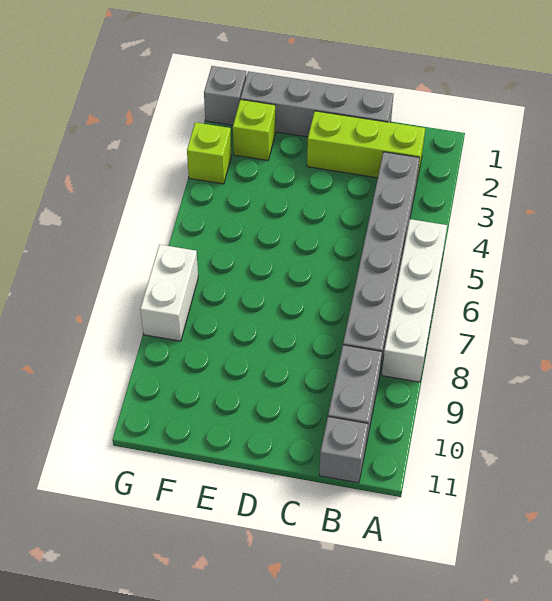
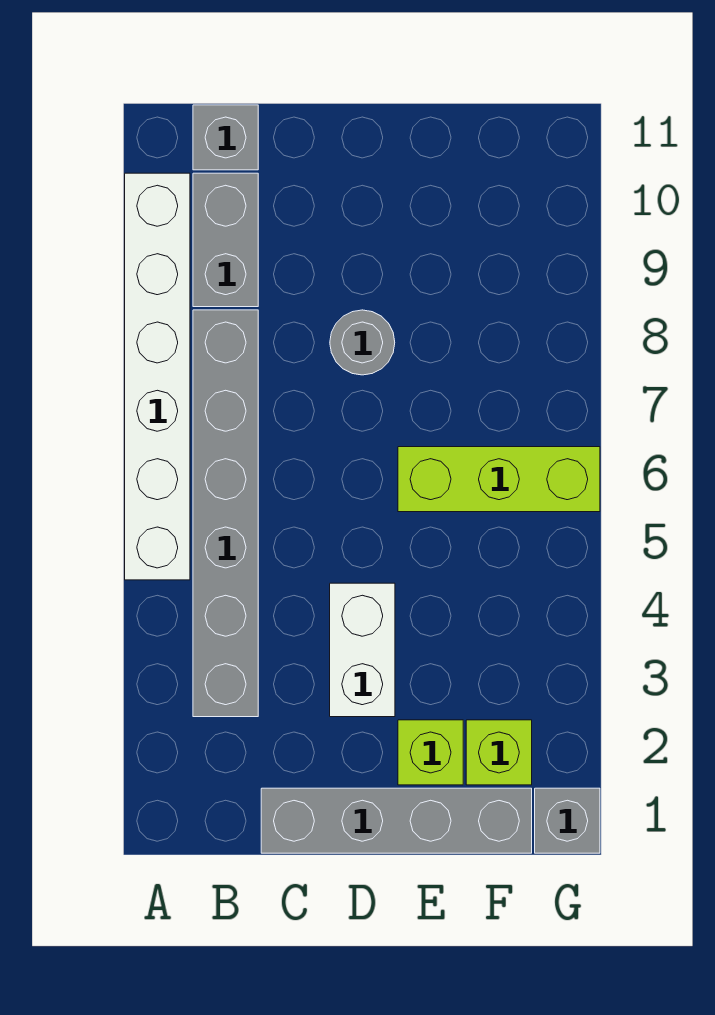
white brick A5:A8 level 1 -> white brick A5:A10 level 1
lime brick B2:D2 level 1 -> lime brick E6:G6 level 1
none -> grey round brick D8 level 1
lime brick G3 level 1 -> lime brick E2 level 1
white brick G7:G8 level 1 -> white brick D3:D4 level 1

